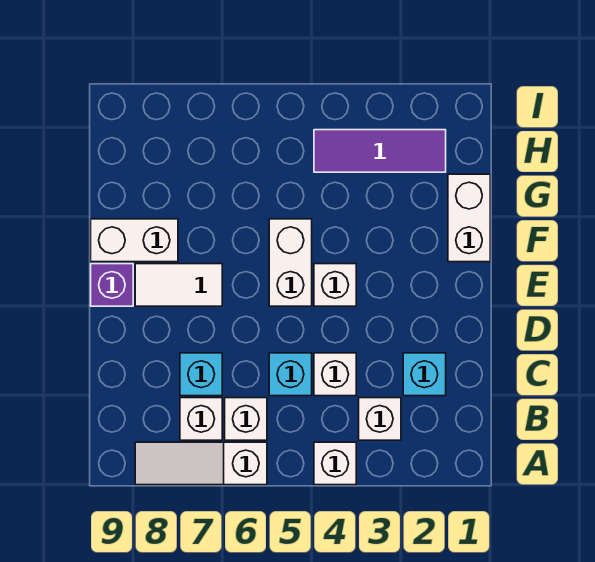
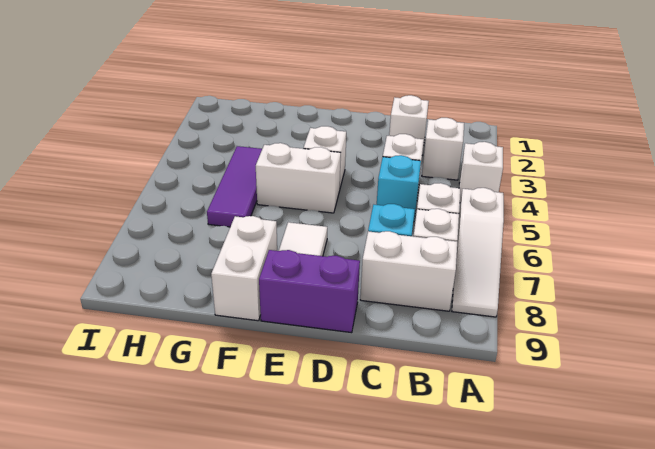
cyan brick C2 level 1 -> white brick C2 level 1
purple brick E9 level 1 -> purple brick D9:E9 level 1
white brick F1:G1 level 1 -> white brick B8:C8 level 1
purple tile H2:H4 level 1 -> purple tile G4:G6 level 1

